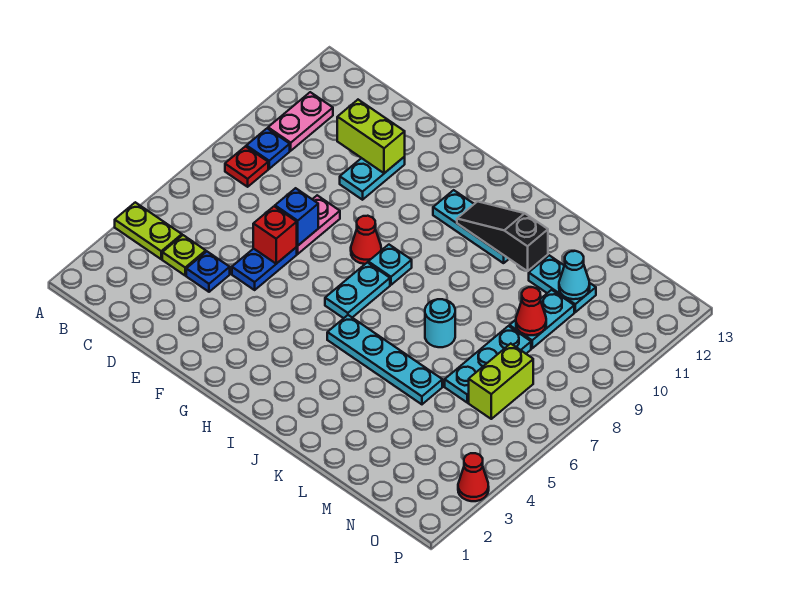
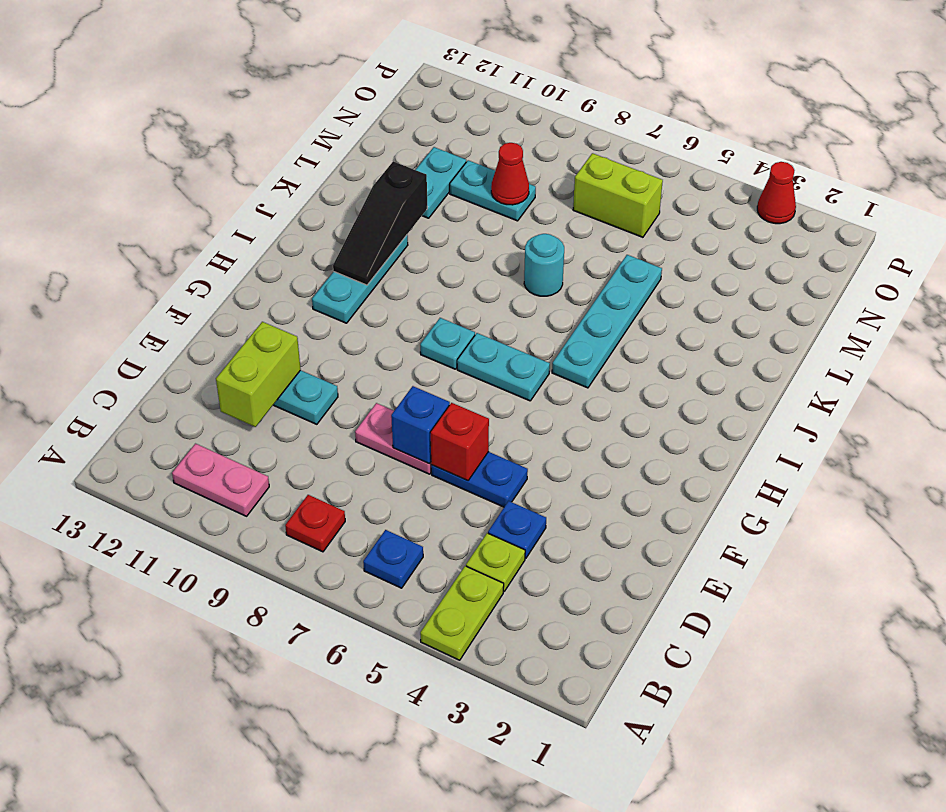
blue plate B9 level 1 -> blue plate B6 level 1
red cone G8 level 1 -> none
cyan plate M6:M8 level 1 -> none
cyan cone M11 level 2 -> none

